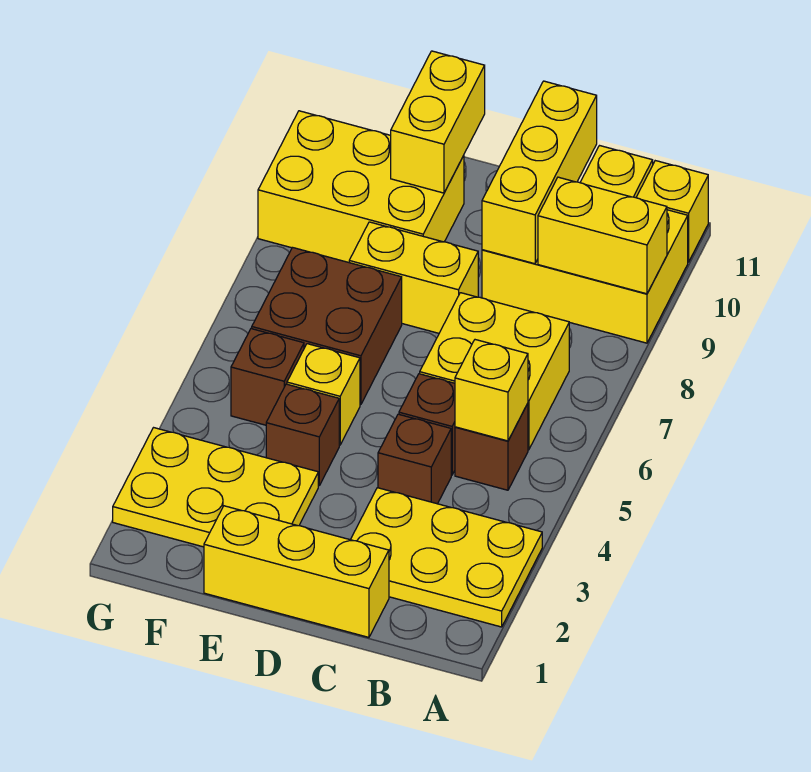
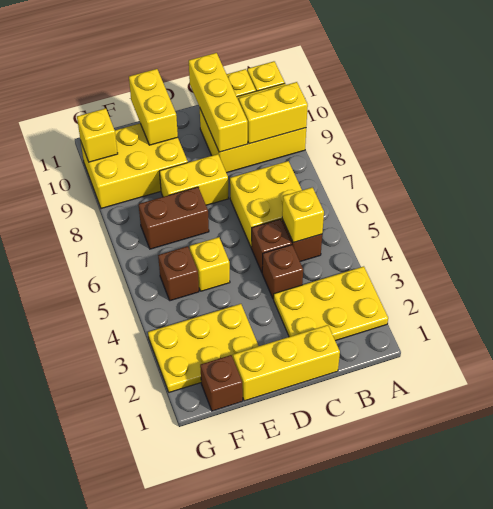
brown brick E4 level 1 -> brown brick F1 level 1
brown brick E6:F7 level 1 -> brown brick E7:F7 level 1
none -> yellow brick G10 level 2

